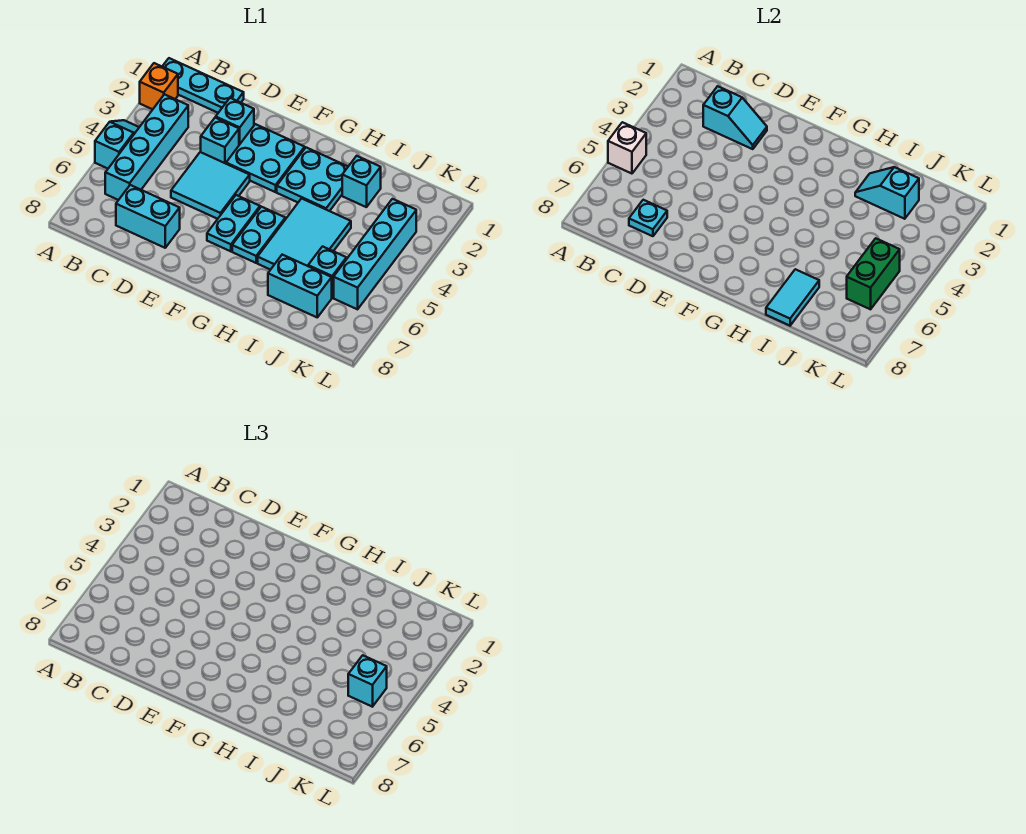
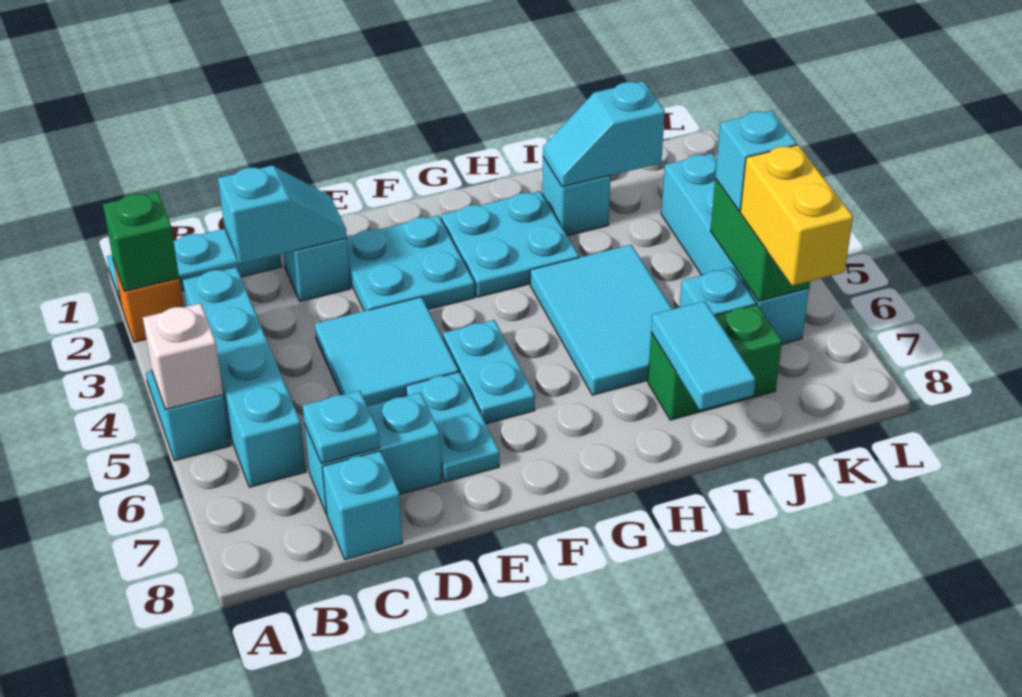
none -> green brick A2 level 2
cyan brick D3 level 1 -> cyan brick C8 level 1
cyan plate G5:G6 level 1 -> cyan plate E6:E7 level 1
cyan brick I7:J7 level 1 -> green brick I7:J7 level 1
none -> yellow brick K6:K7 level 3

